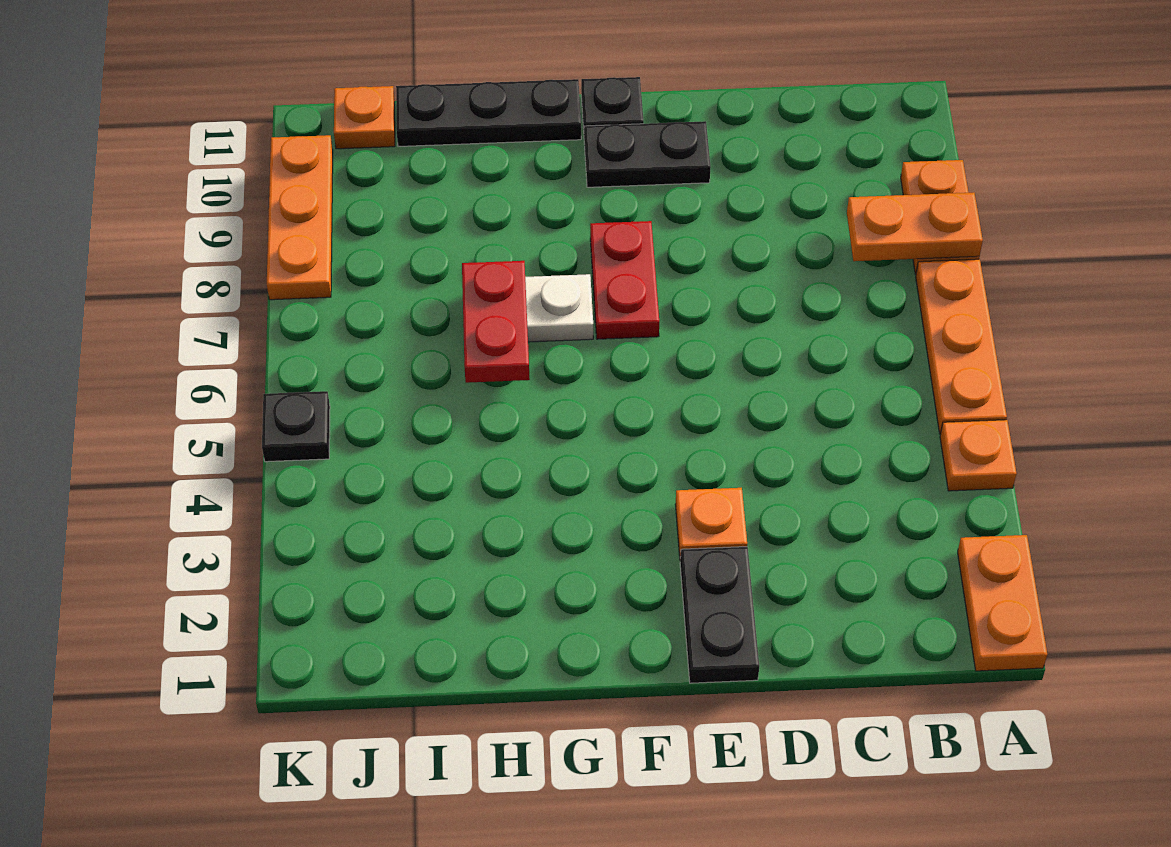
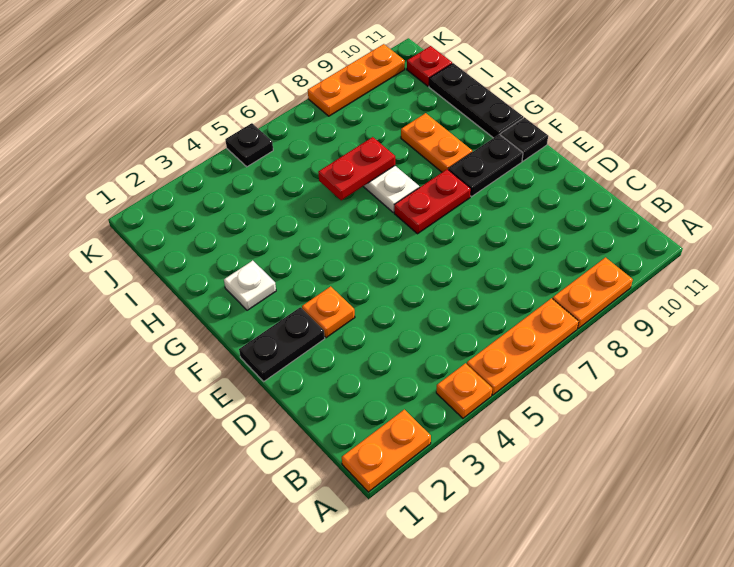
orange plate A8:B8 level 2 -> orange plate G9:H9 level 1
black plate E10:F10 level 1 -> black plate F9:F10 level 1
none -> white plate G2 level 1
orange plate J11 level 1 -> red plate J11 level 1

